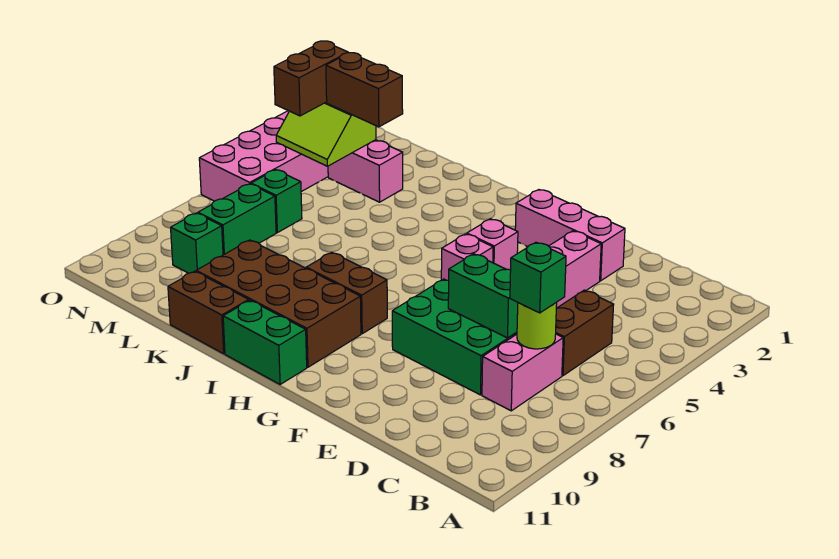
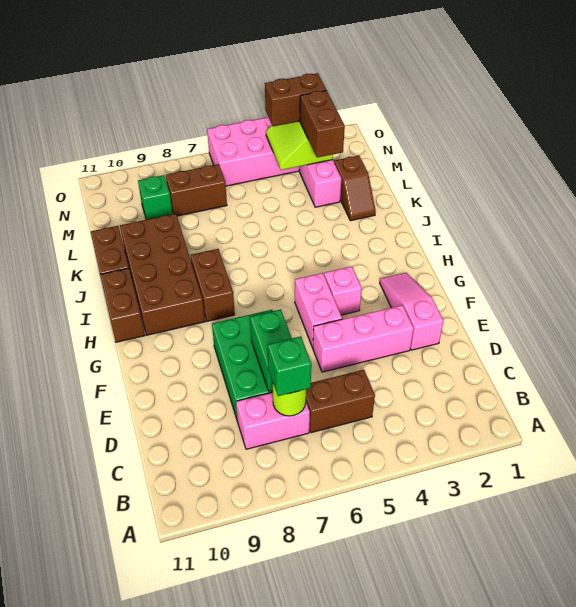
pink brick E2:G2 level 1 -> pink slope E2:G2 level 1 top E
pink brick G5 level 1 -> pink brick F5:G5 level 1
green brick H11:I11 level 1 -> brown brick H11:I11 level 1
none -> brown slope K2:L2 level 1 top L
green brick M6 level 1 -> none
green brick M7:M8 level 1 -> brown brick M7:M8 level 1

